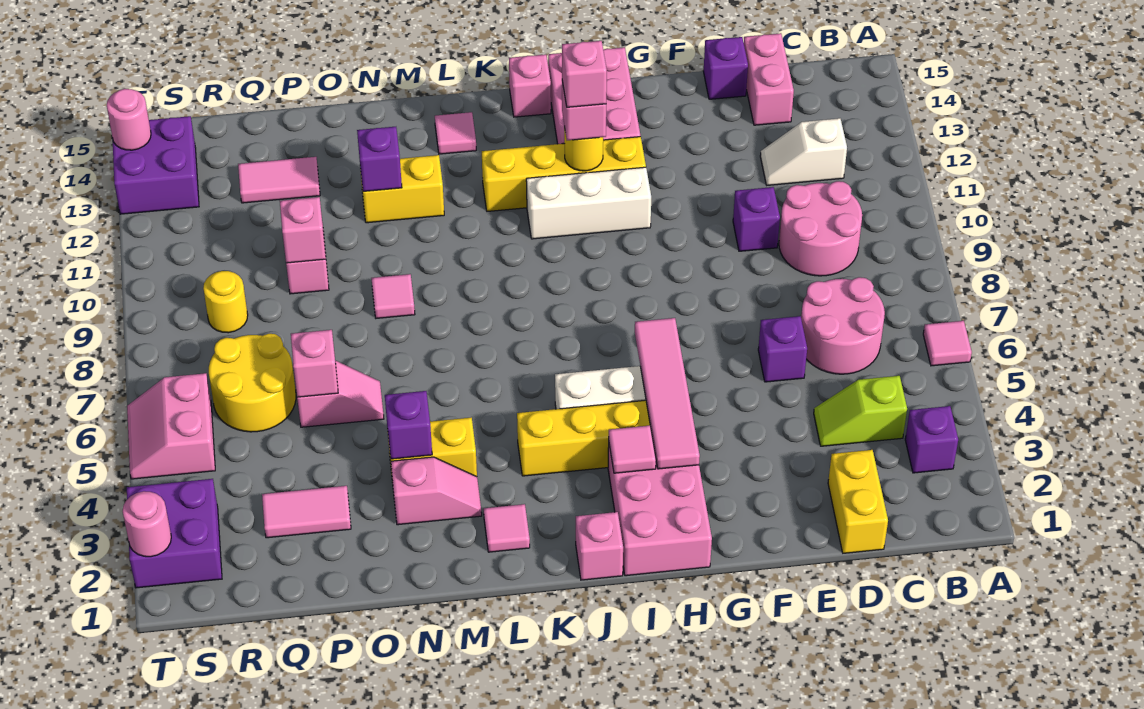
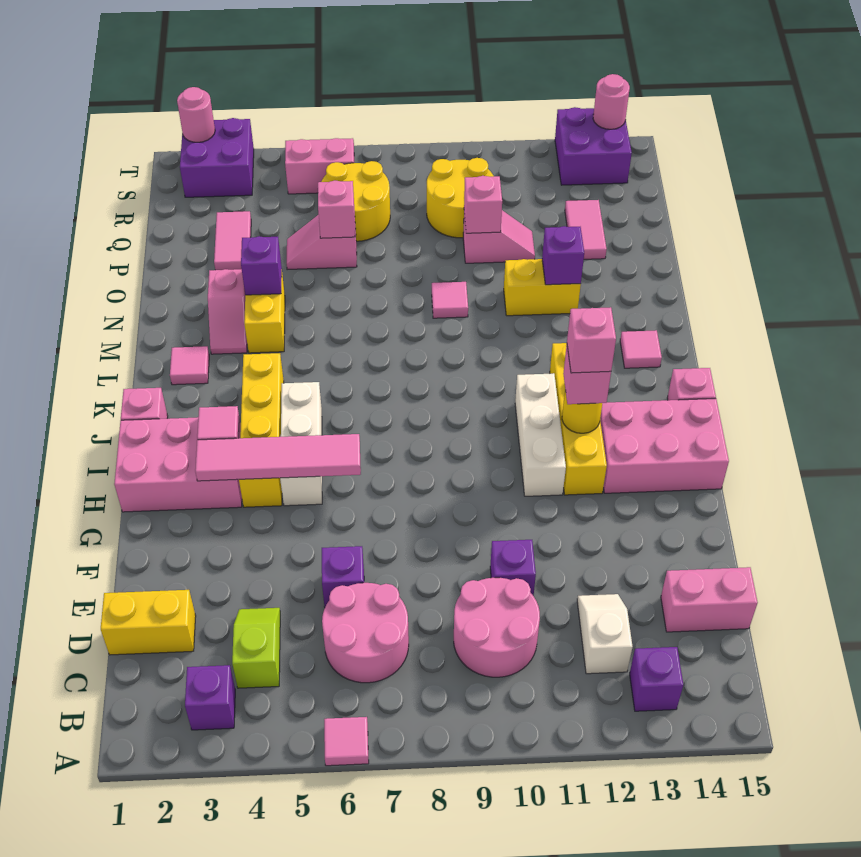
purple brick E15 level 1 -> purple brick B13 level 1
yellow brick M12:N12 level 1 -> yellow brick N11:N12 level 1
pink slope O6:P6 level 1 top P -> pink slope P5:P6 level 1 top 6
yellow round brick R9 level 1 -> yellow round brick Q9:R10 level 1

